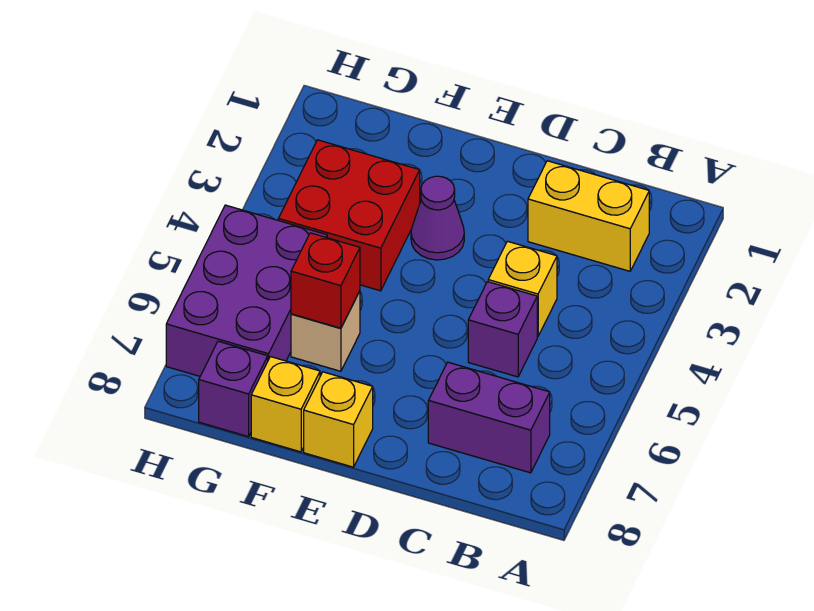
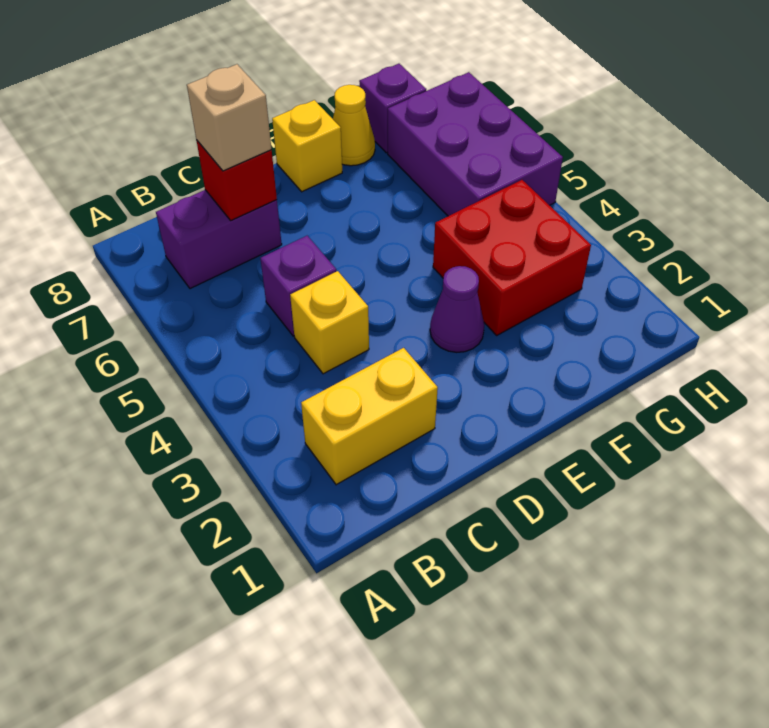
tan brick F6 level 1 -> tan brick C7 level 3
red brick F6 level 2 -> red brick C7 level 2
yellow brick F8 level 1 -> yellow cone F8 level 1

